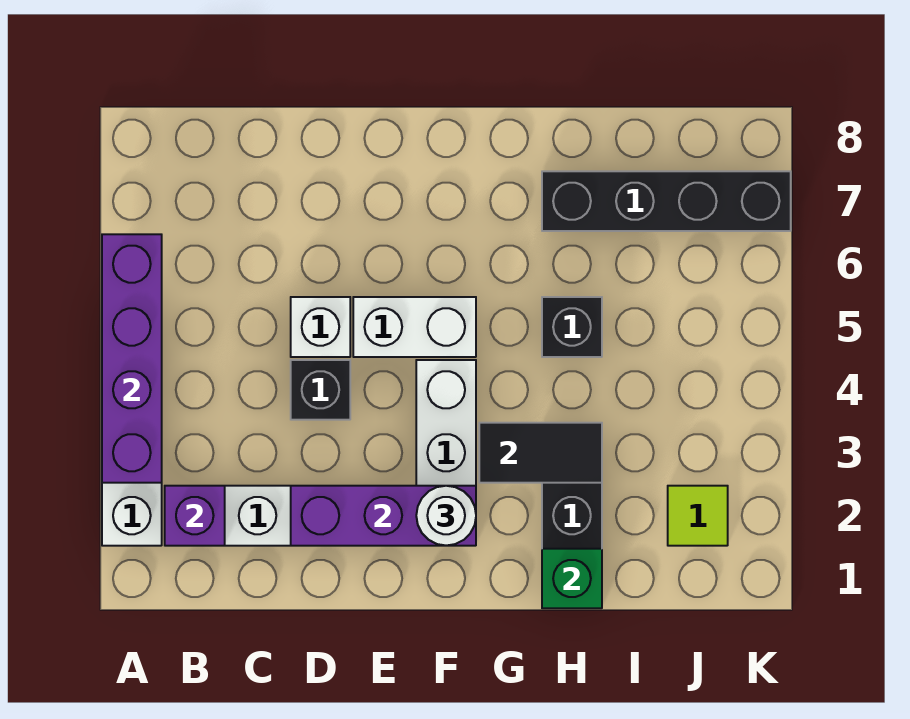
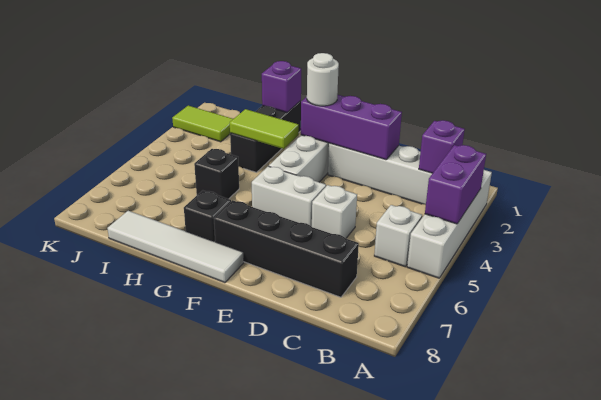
purple brick A3:A6 level 2 -> purple brick A3:A4 level 2
none -> white brick B5 level 1
black brick D4 level 1 -> black brick G7 level 1
none -> white tile F8:I8 level 1
black tile G3:H3 level 2 -> lime tile G3:H3 level 2
green brick H1 level 2 -> purple brick H1 level 2
black brick H7:K7 level 1 -> black brick C7:F7 level 1
lime tile J2 level 1 -> lime tile J2:K2 level 1

